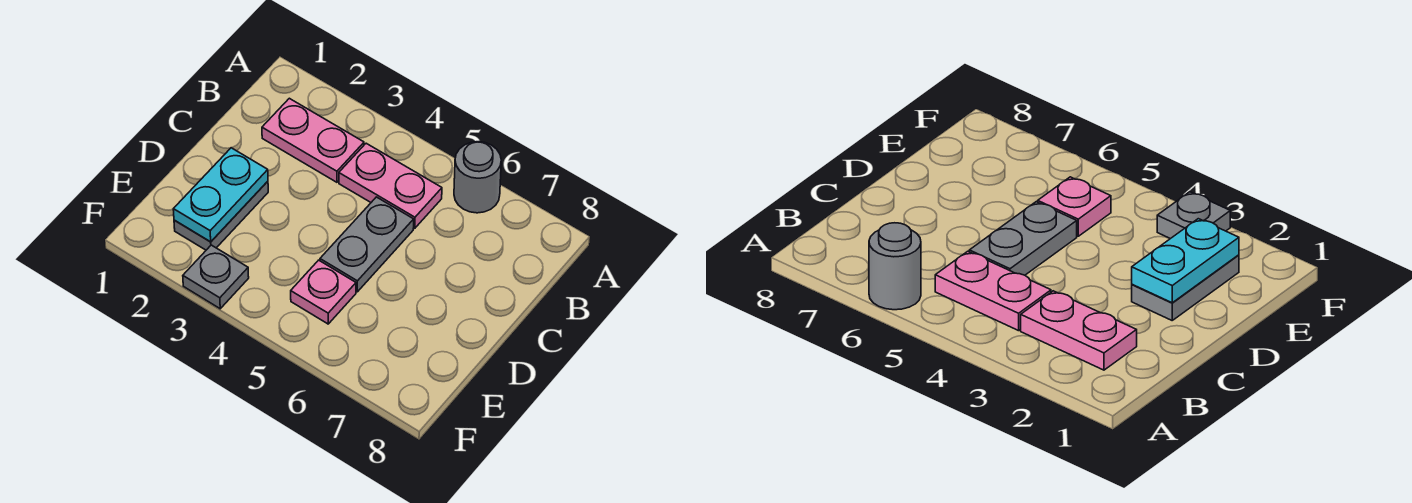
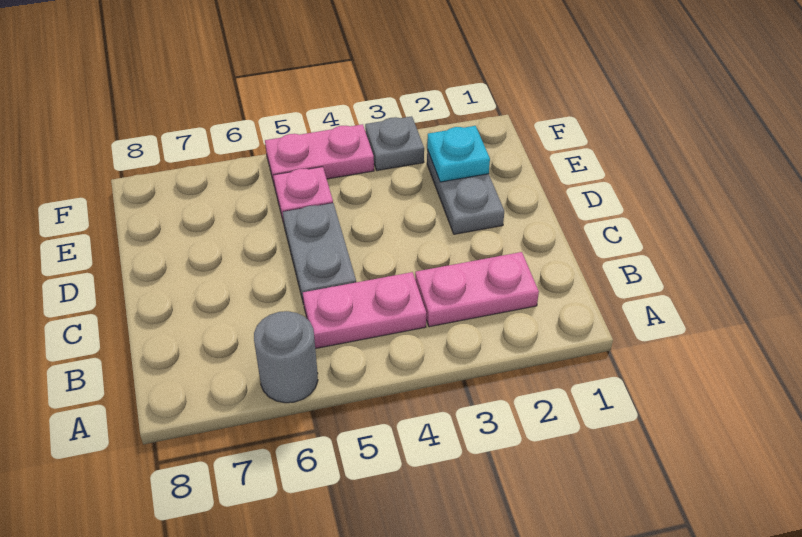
cyan plate D2:E2 level 2 -> cyan plate E2 level 2
none -> pink plate F4:F5 level 1

